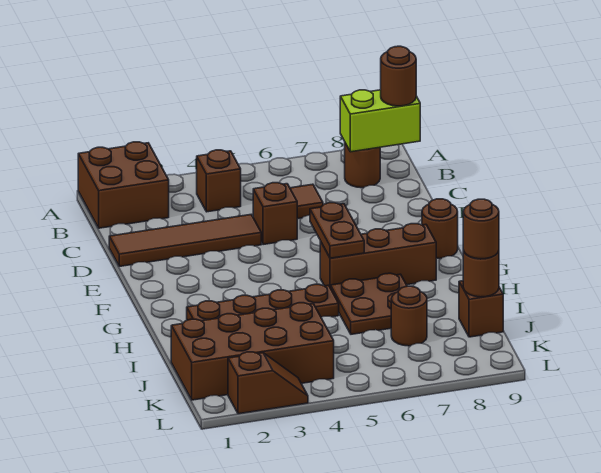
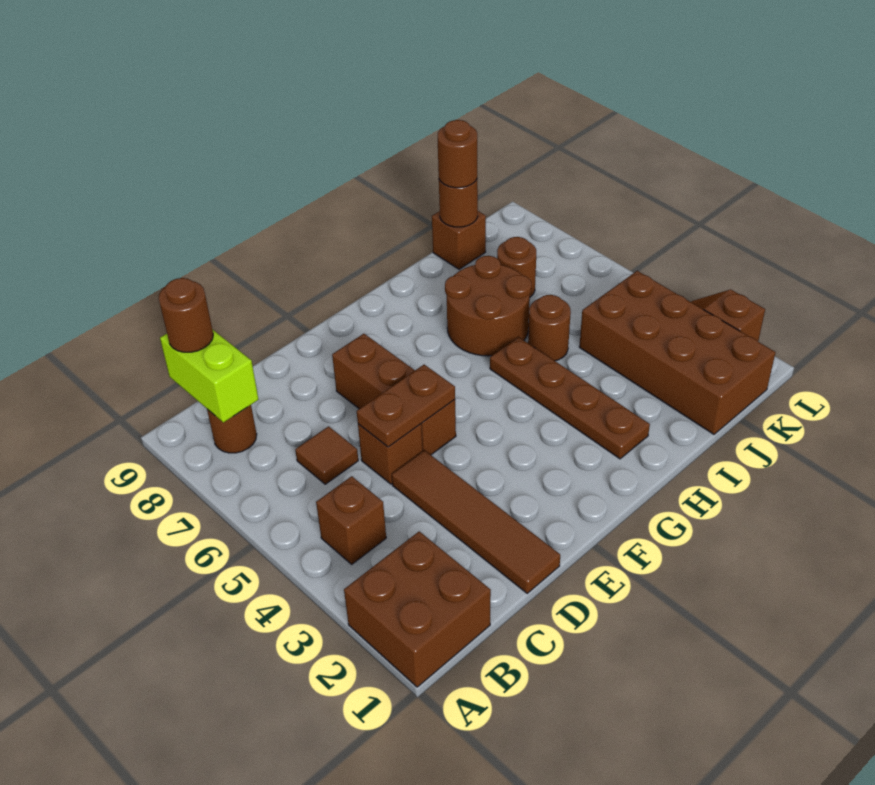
brown plate F6:G6 level 2 -> brown plate D5:E5 level 2
brown round brick F9 level 1 -> brown round brick I5 level 1
brown brick G6:G8 level 1 -> brown brick E5:E7 level 1
brown plate H6:I7 level 1 -> brown round brick H6:I7 level 1

